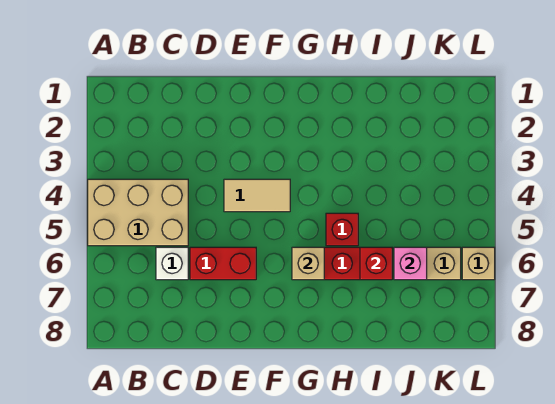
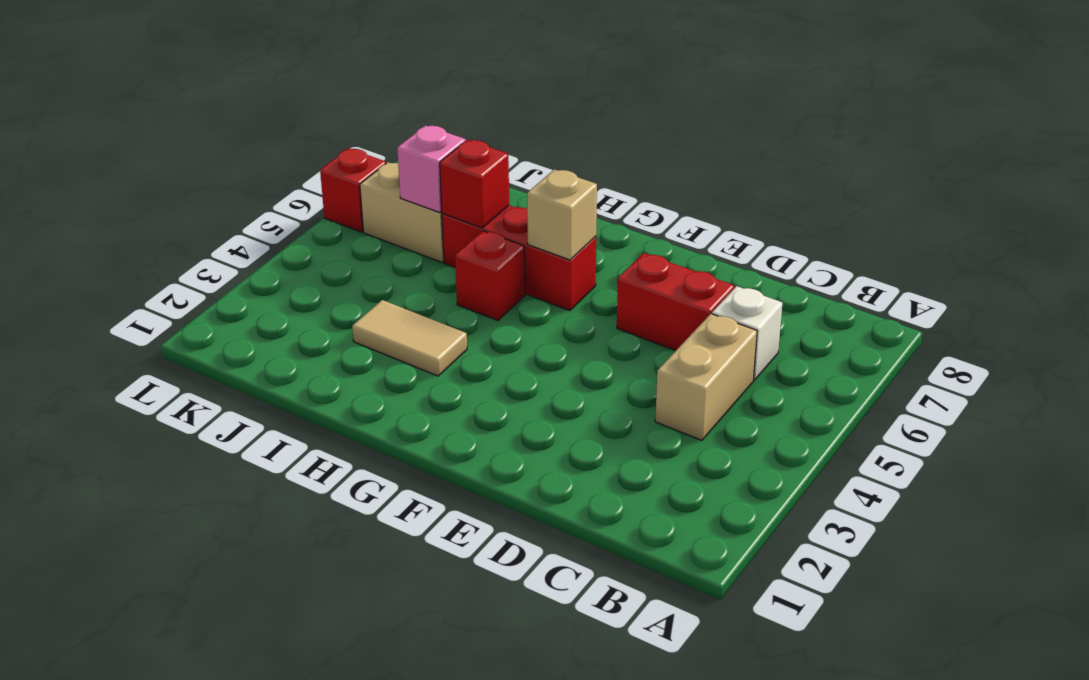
tan brick A4:C5 level 1 -> tan brick C4:C5 level 1
tan tile E4:F4 level 1 -> tan tile H3:I3 level 1
tan brick L6 level 1 -> red brick L6 level 1

